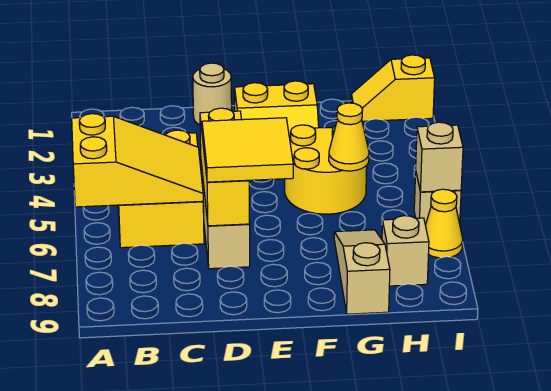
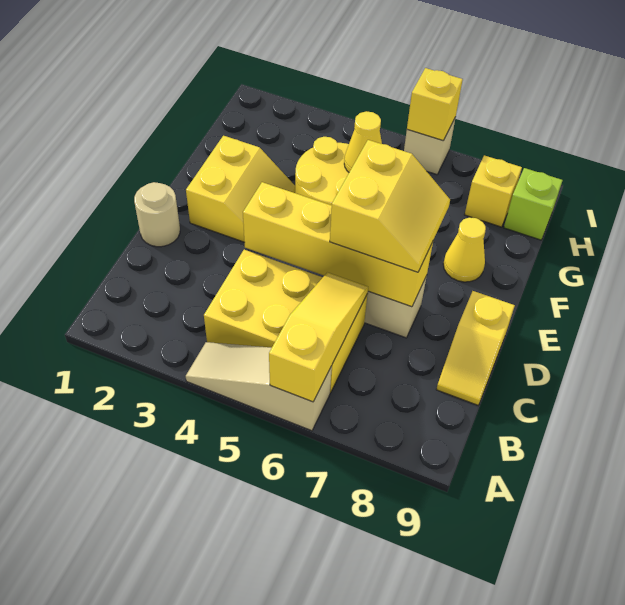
yellow slope A5:C6 level 2 top A -> yellow slope A6:C6 level 2 top A
yellow brick D5:D7 level 2 -> yellow brick D4:D7 level 2
yellow tile D6:E7 level 3 -> yellow slope D6:E7 level 3 top 6
tan slope G7:G9 level 1 top 9 -> tan slope A4:A6 level 1 top 6
yellow slope H1:I1 level 1 top I -> yellow slope C9:D9 level 1 top D
tan brick H8 level 1 -> yellow brick H8 level 1
none -> lime brick H9 level 1
tan brick I6 level 2 -> yellow brick I6 level 2
yellow cone I7 level 1 -> yellow cone F8 level 1

